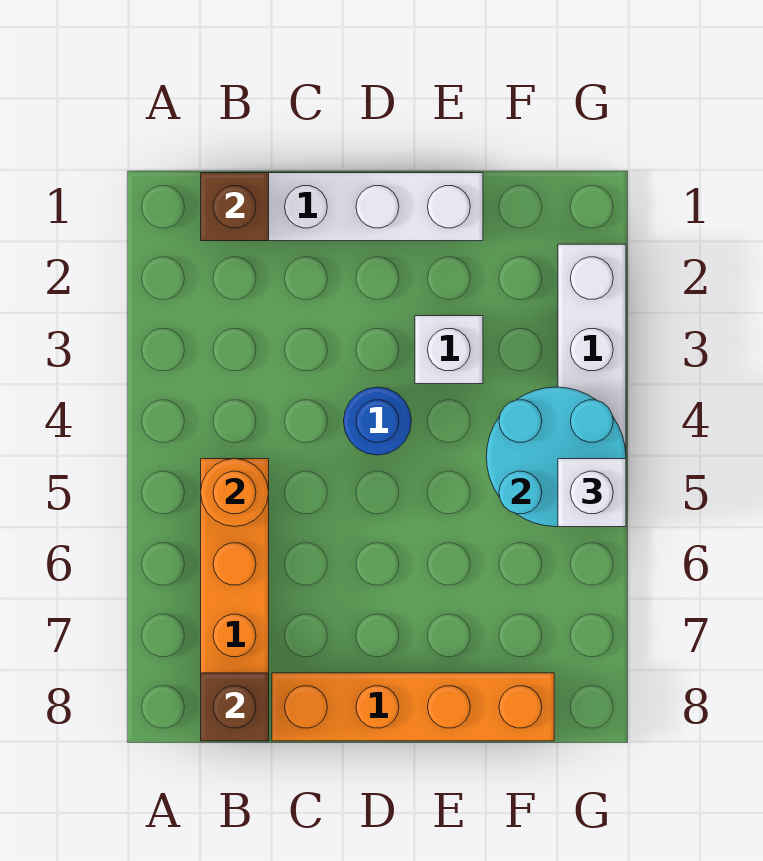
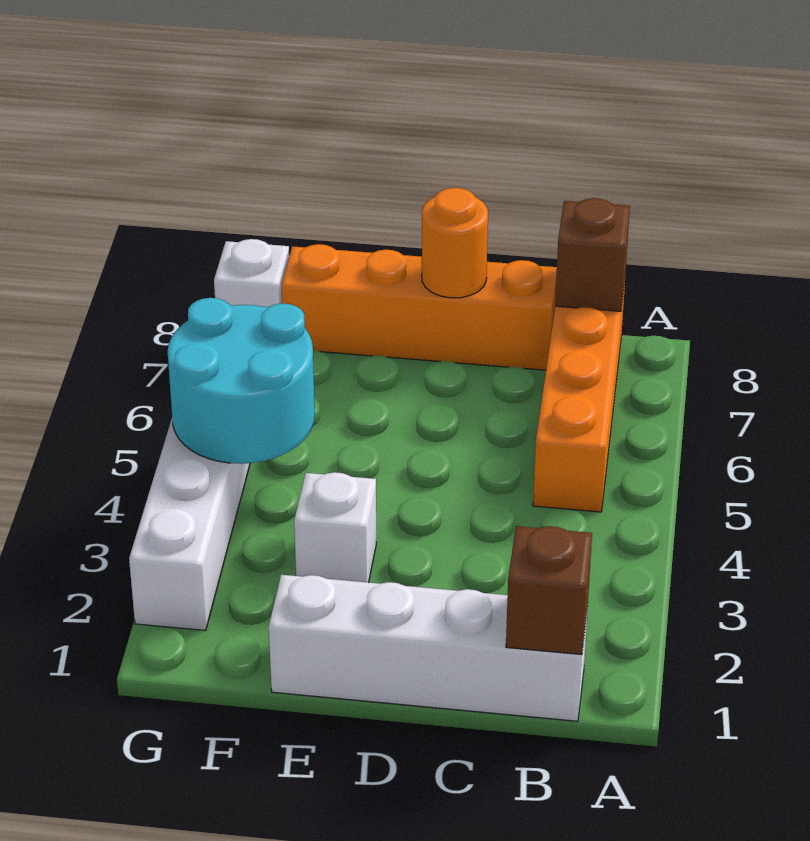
orange round brick B5 level 2 -> orange round brick D8 level 2
blue round brick D4 level 1 -> none
white brick G5 level 3 -> white brick G8 level 1

